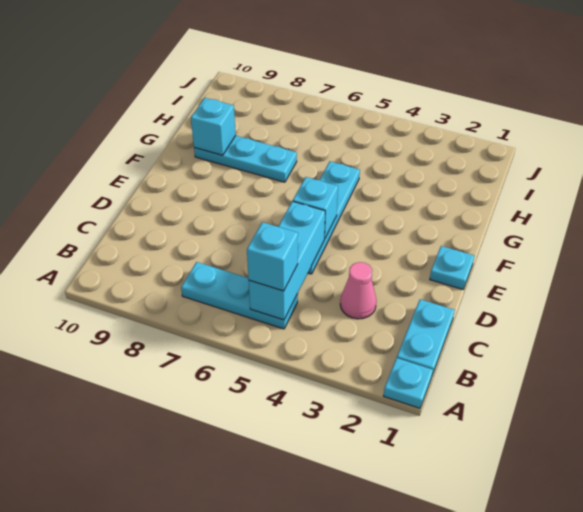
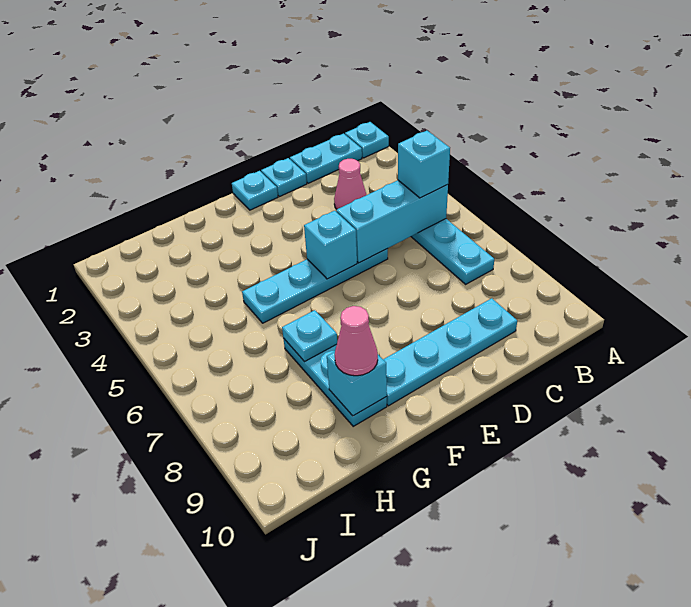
none -> cyan plate C9:F9 level 1
none -> cyan plate D1 level 1
none -> cyan plate G7 level 2
none -> pink cone G9 level 3

